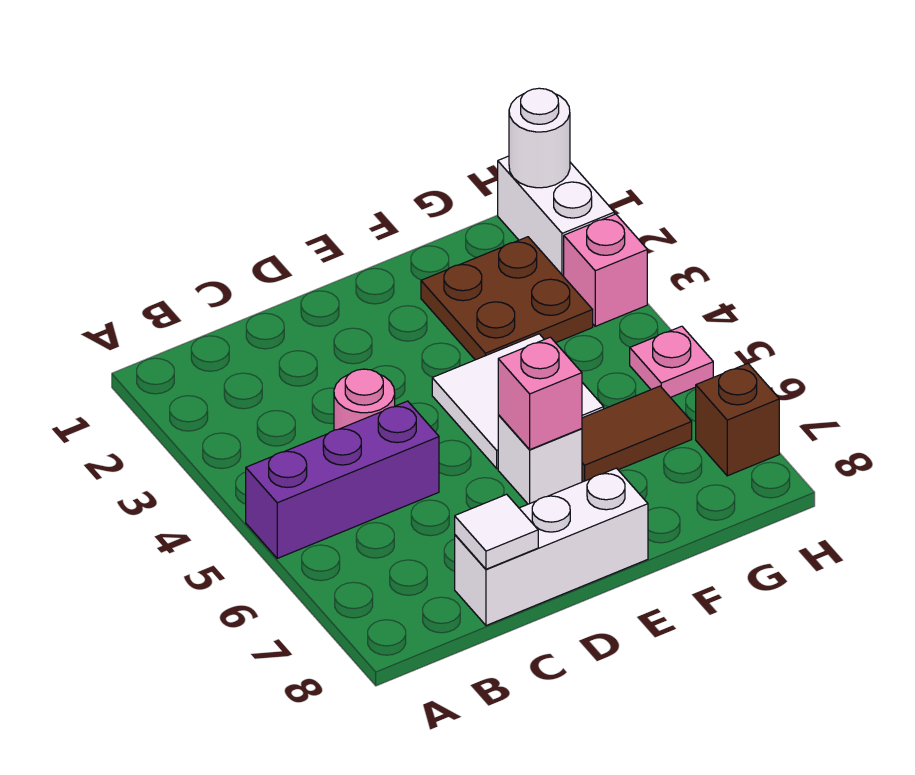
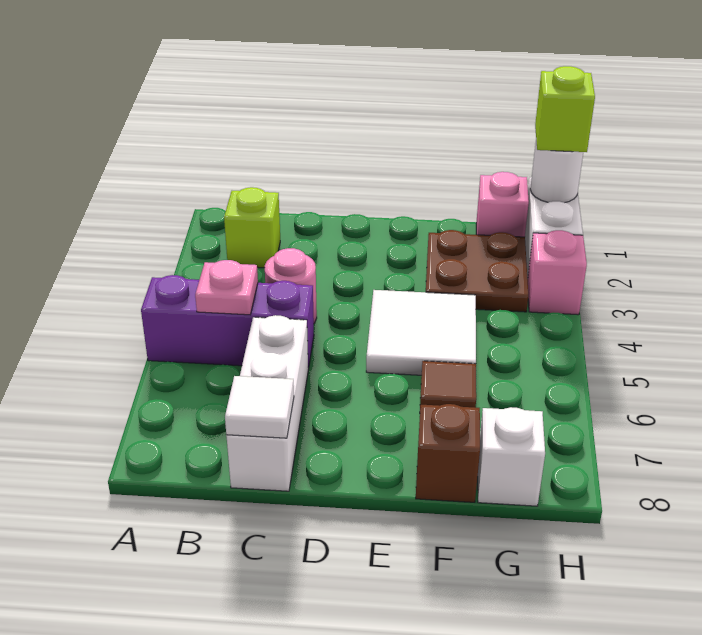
none -> lime brick B2 level 1
white brick C8:E8 level 1 -> white brick C6:C8 level 1
white brick E6 level 1 -> white brick G8 level 1
pink brick E6 level 2 -> pink brick G1 level 1
brown tile F6:G6 level 1 -> brown tile F6 level 1
none -> lime brick H1 level 3
pink plate H5 level 1 -> pink plate B5 level 2
brown brick H7 level 1 -> brown brick F8 level 1

